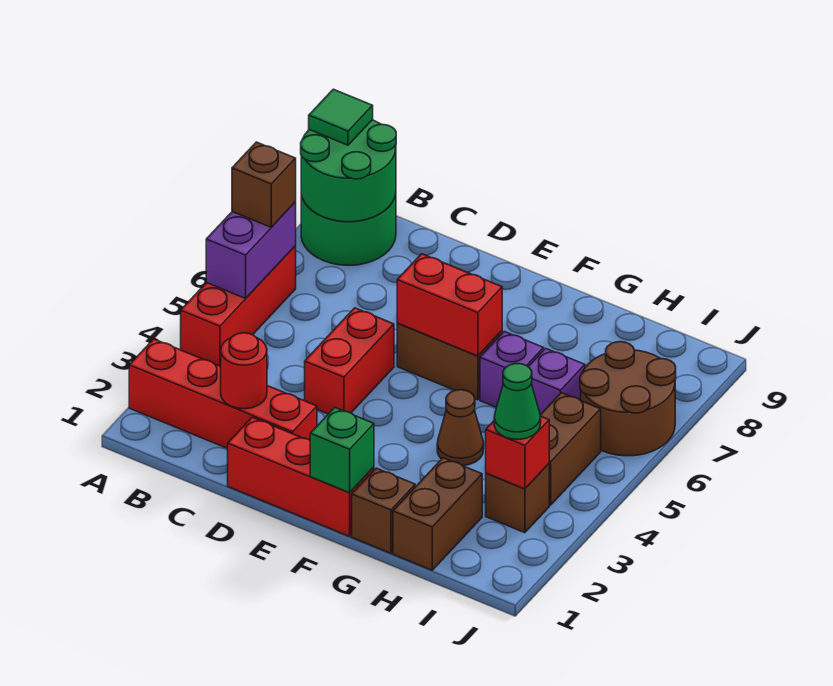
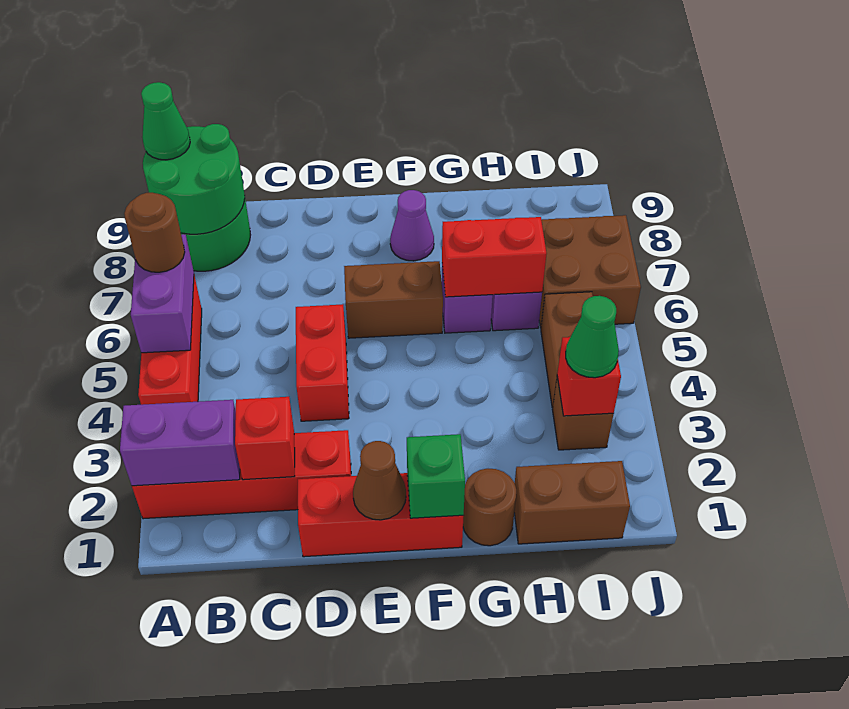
none -> purple brick A2:B2 level 2
brown brick A6 level 3 -> brown round brick A6 level 3
green tile A9 level 3 -> green cone A9 level 3
red round brick C2 level 2 -> red brick C2 level 2
red brick E6:F6 level 2 -> red brick G6:H6 level 2
none -> purple cone F8 level 1
brown brick G1 level 1 -> brown round brick G1 level 1
brown cone G4 level 1 -> brown cone E1 level 2
brown brick H1:H2 level 1 -> brown brick H1:I1 level 1
brown round brick I6:J7 level 1 -> brown brick I6:J7 level 1

